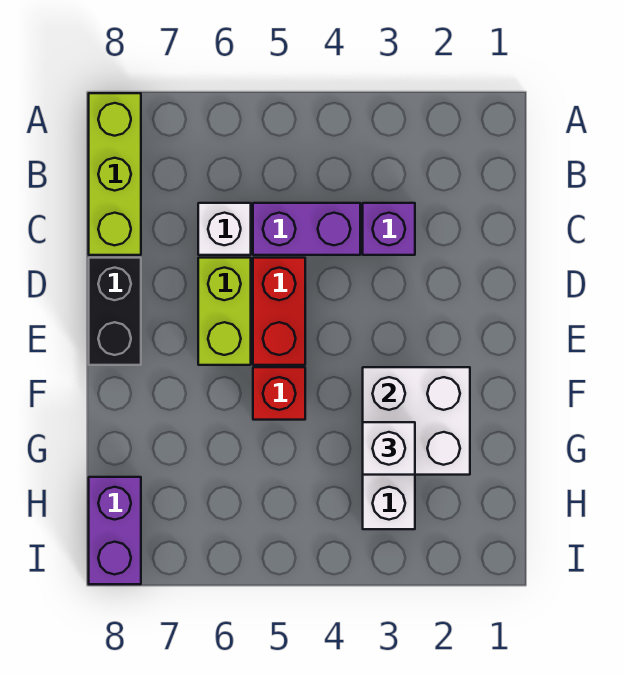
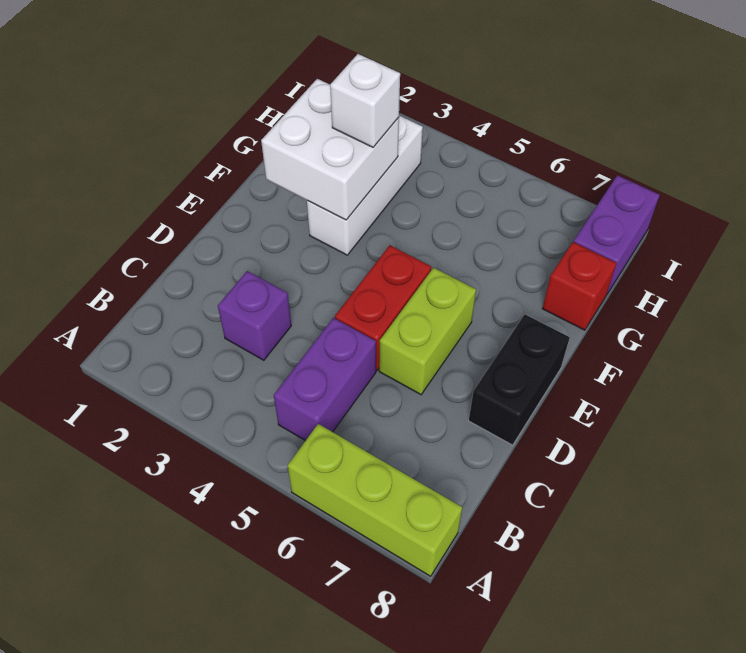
lime brick A8:C8 level 1 -> lime brick A6:A8 level 1
purple brick C4:C5 level 1 -> purple brick B5:C5 level 1
white brick C6 level 1 -> none
red brick F5 level 1 -> red brick G8 level 1

